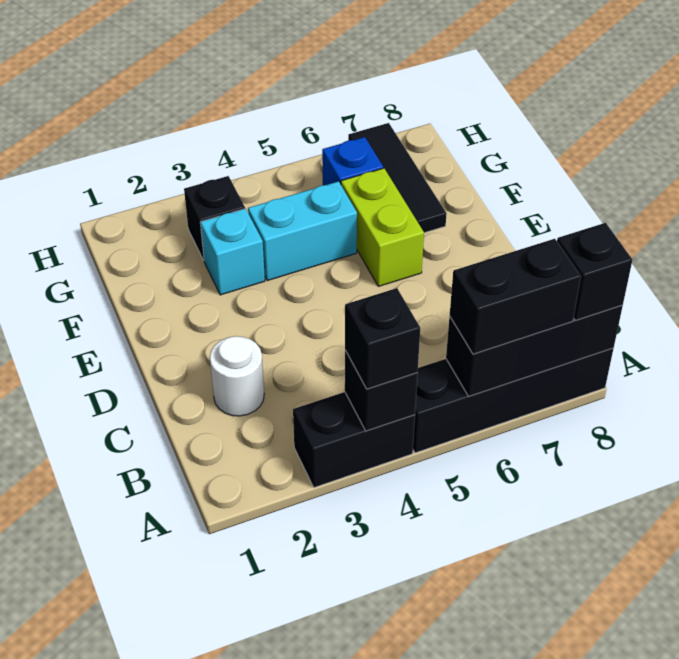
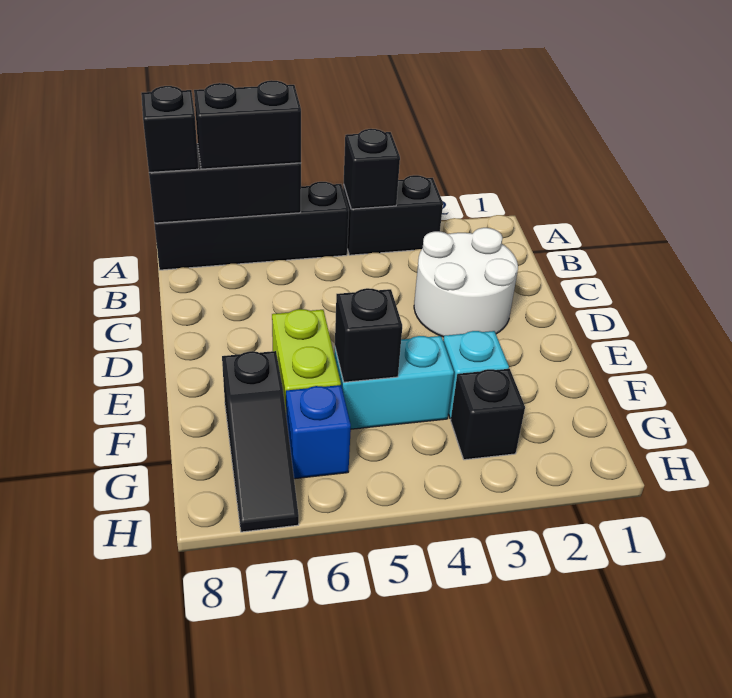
black brick A4 level 3 -> black brick F5 level 2
white round brick C2 level 1 -> white round brick C2:D3 level 1
black tile F7:H7 level 1 -> black slope F7:H7 level 1 top F

